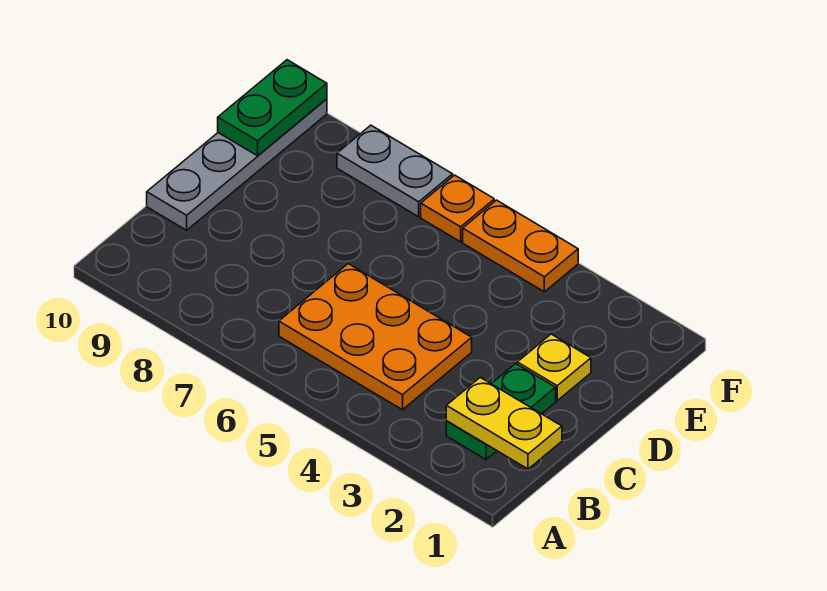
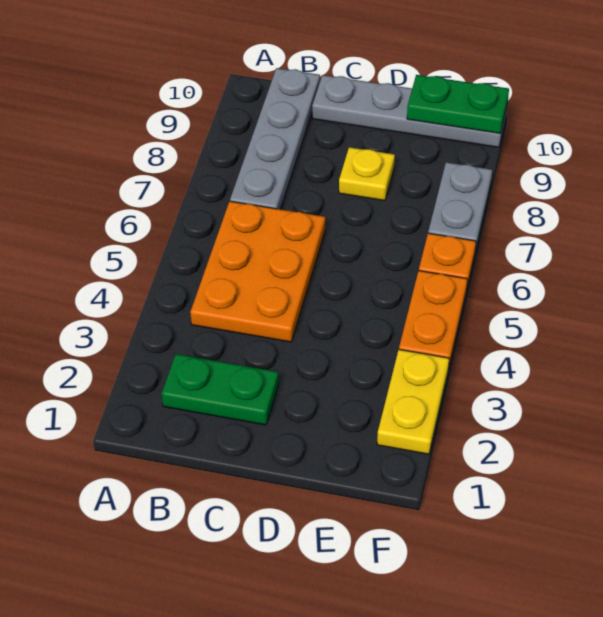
yellow plate B1:B2 level 2 -> yellow plate F2:F3 level 1
none -> grey plate B7:B10 level 1
yellow plate D2 level 1 -> yellow plate D8 level 1

